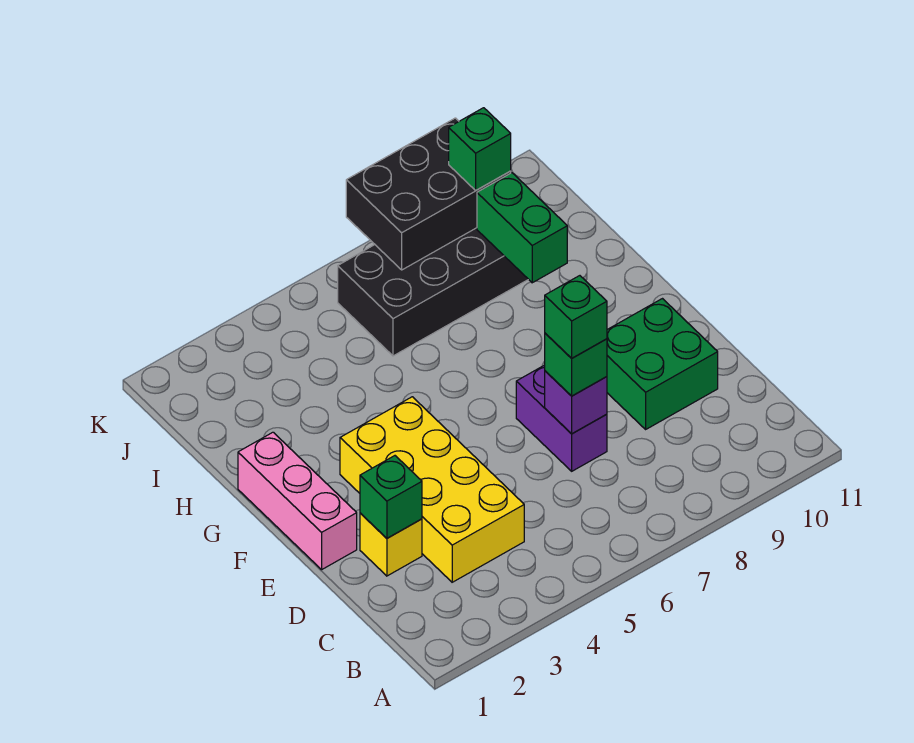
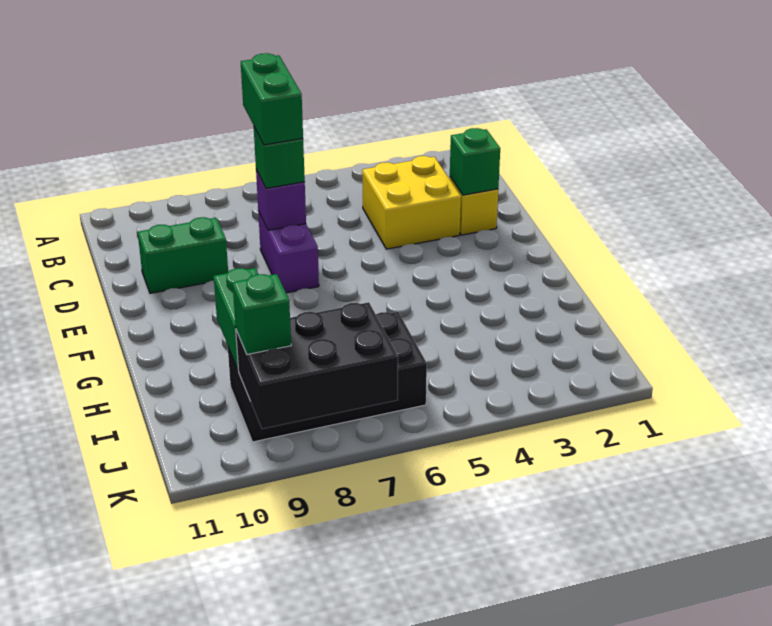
yellow brick C3:F4 level 1 -> yellow brick C3:D4 level 1
green brick D7 level 4 -> green brick C7:D7 level 4
green brick D9:E10 level 1 -> green brick D9:D10 level 1
pink brick E1:G1 level 1 -> none

